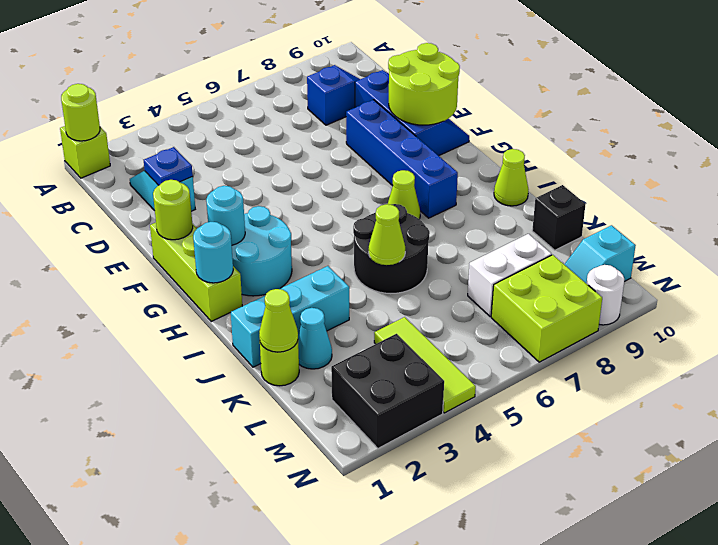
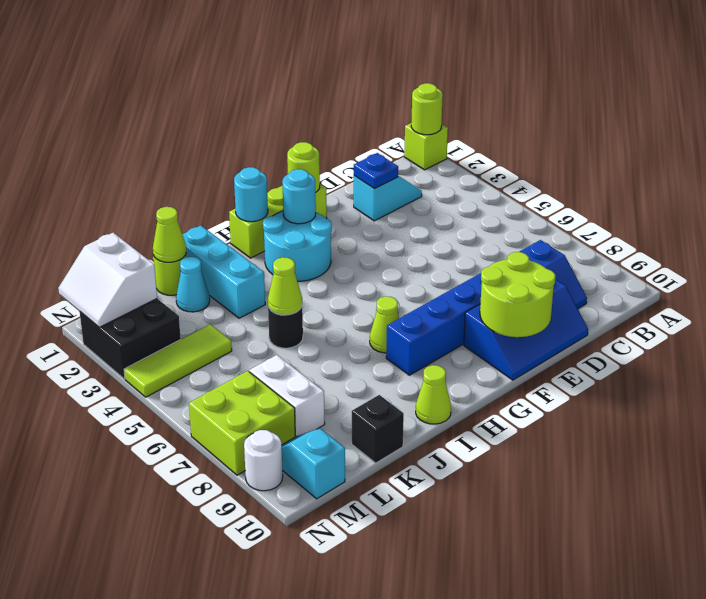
black round brick I5:J6 level 1 -> black round brick J5 level 1
none -> white slope M1:N2 level 2 top M

